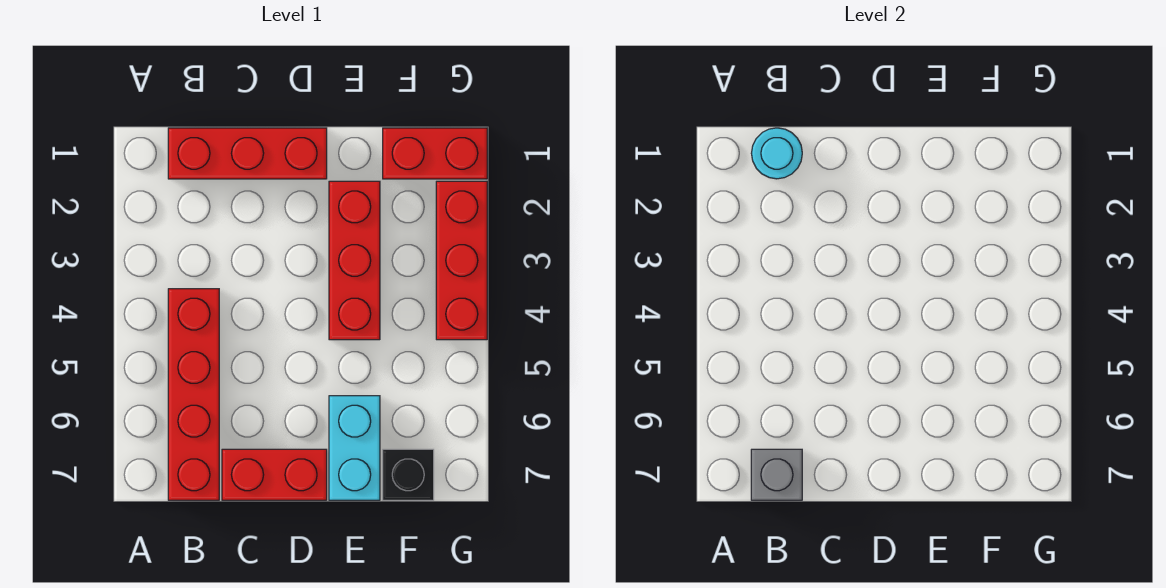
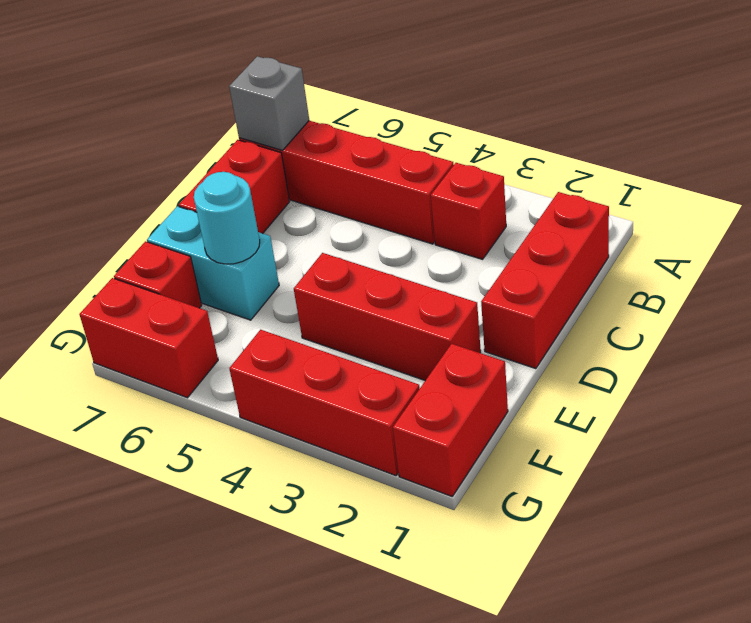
cyan round brick B1 level 2 -> cyan round brick E6 level 2
none -> red brick B3 level 1
black brick F7 level 1 -> red brick F7 level 1
none -> red brick G6:G7 level 1

